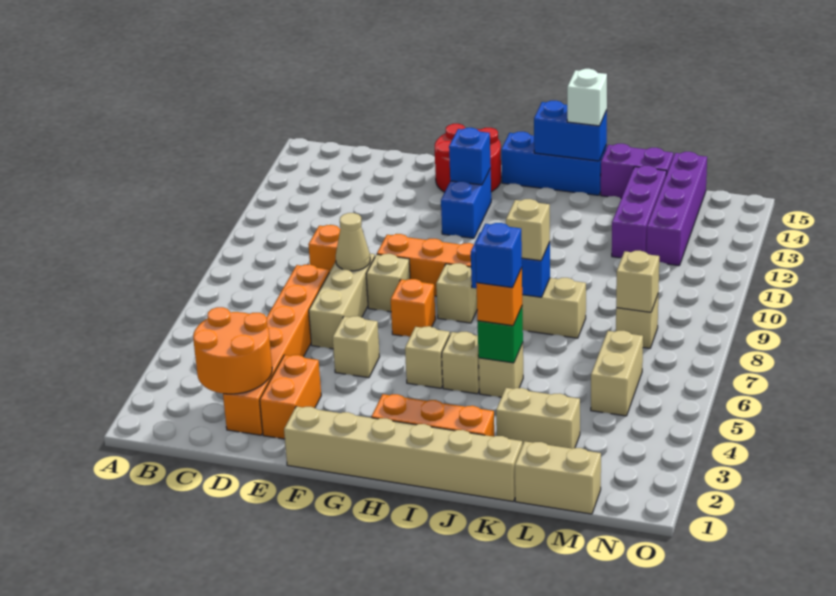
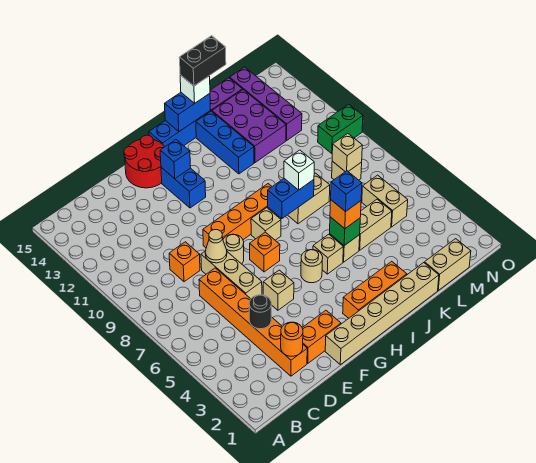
orange round brick C2:D3 level 2 -> orange round brick D2 level 2
none -> black round brick D4 level 2
orange brick E2:E3 level 1 -> orange brick E2:F2 level 1
tan brick F8 level 1 -> tan round brick F8 level 1
tan brick H5 level 1 -> tan round brick H5 level 1
tan brick J8 level 3 -> white brick J8 level 3
none -> blue brick J12:J14 level 1
none -> black brick J15:K15 level 4
tan brick K3:L3 level 1 -> tan brick K5:L5 level 1
purple brick L12:L14 level 1 -> purple brick K12:L14 level 1
none -> green brick N10:O10 level 1

